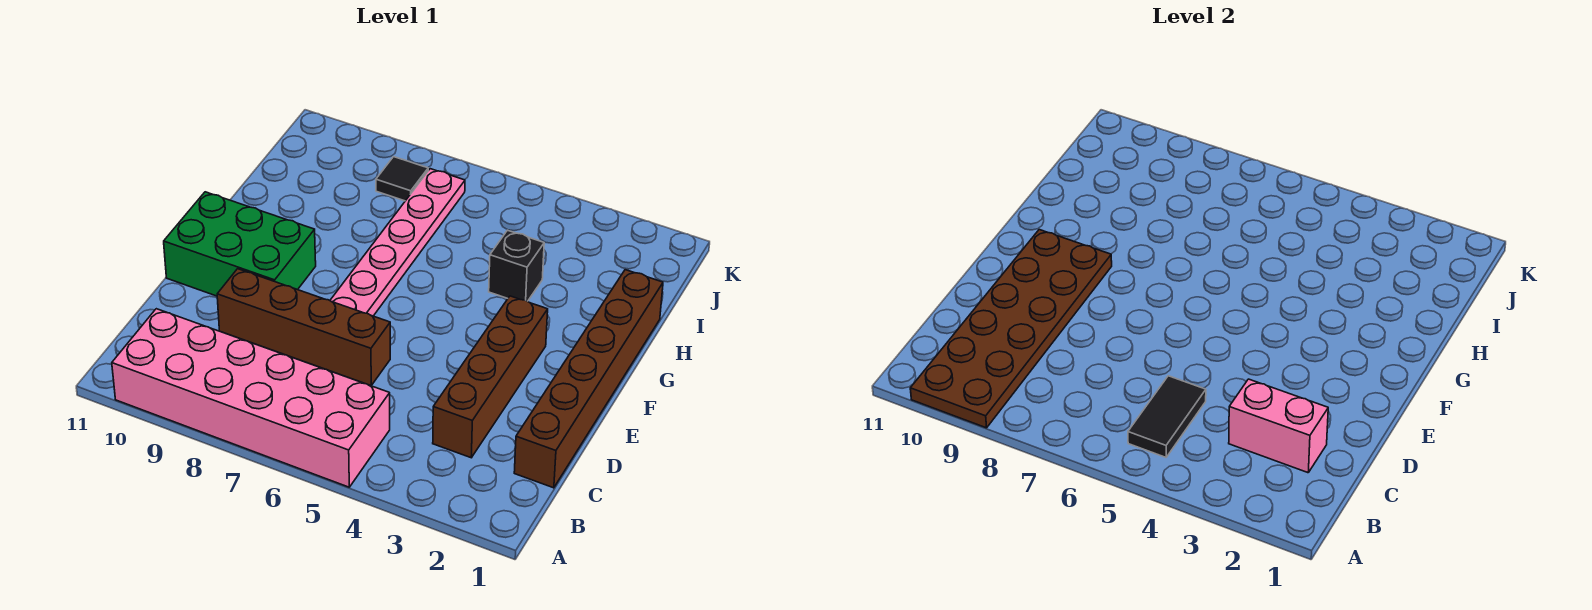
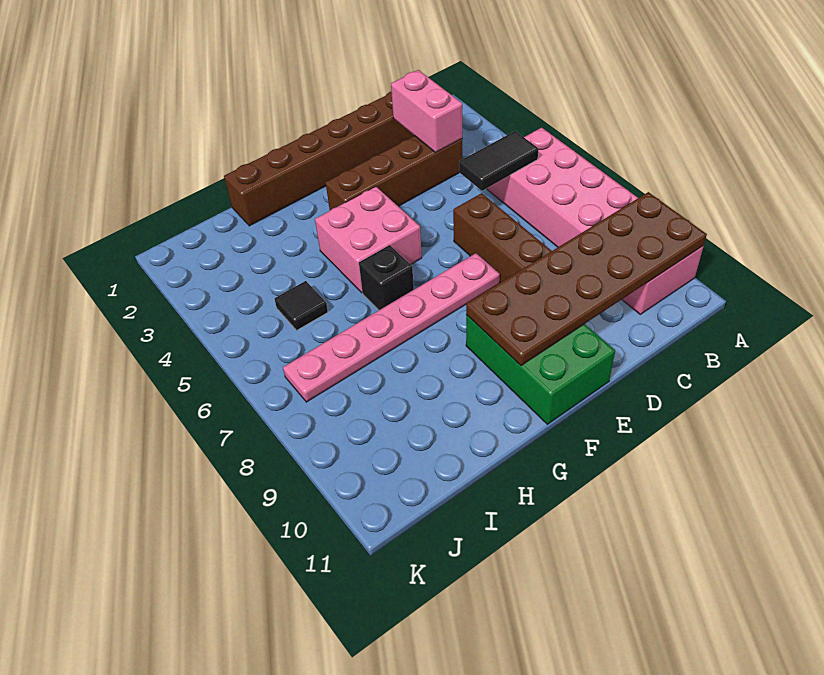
none -> pink brick F4:G5 level 1
black brick H4 level 1 -> black brick G6 level 1
black tile J8 level 1 -> black tile I5 level 1

